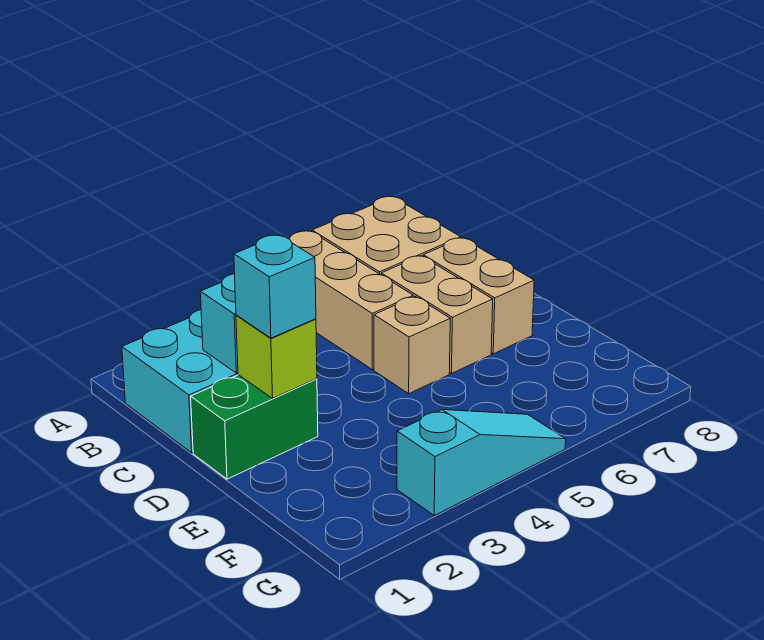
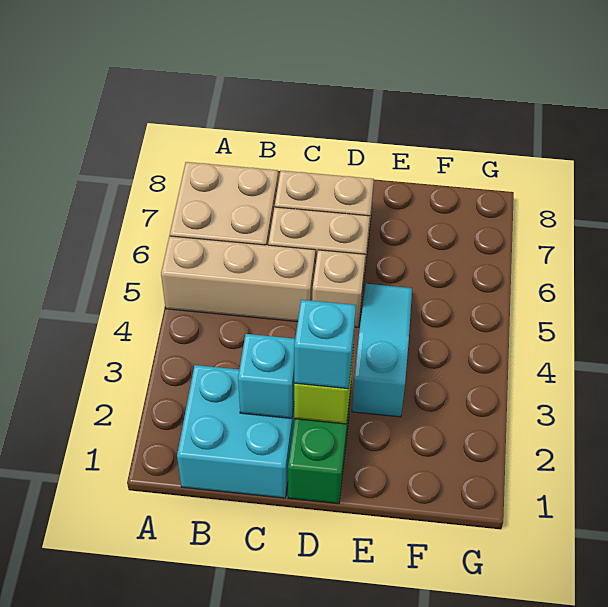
cyan slope G3:G5 level 1 top 3 -> cyan slope E3:E5 level 1 top 3

